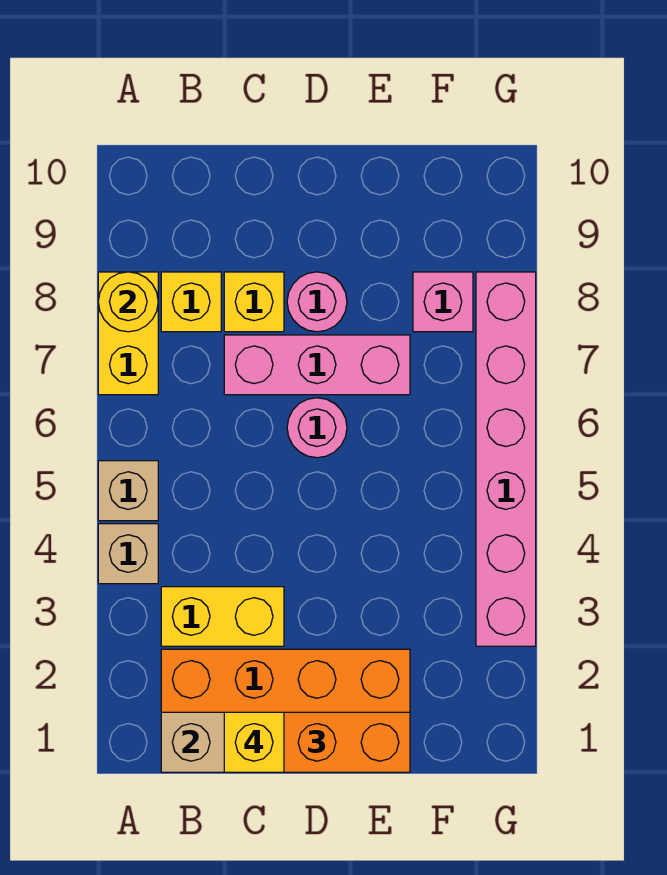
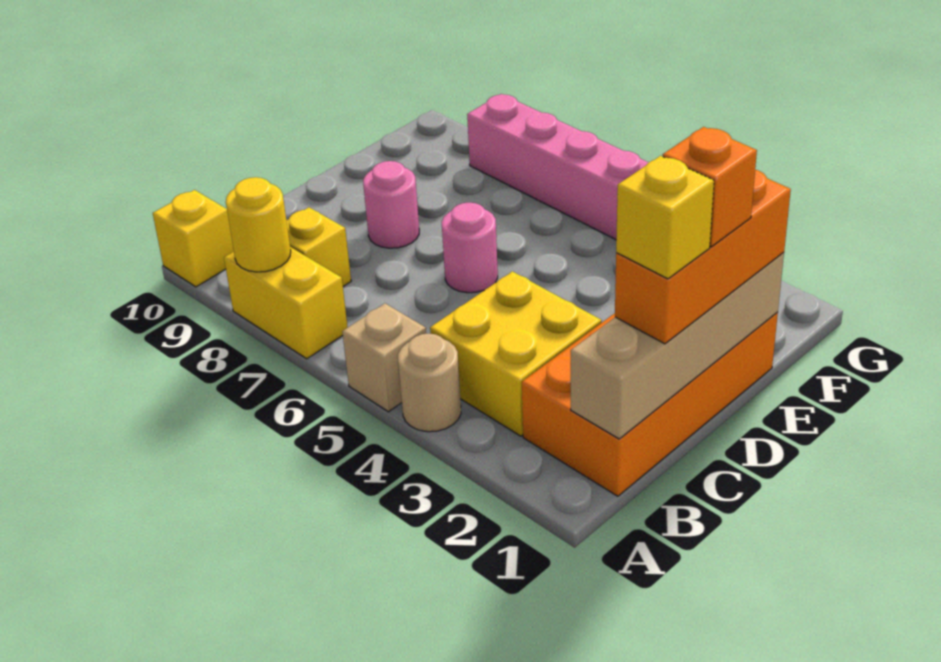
tan brick A4 level 1 -> tan round brick A4 level 1
yellow brick B3:C3 level 1 -> yellow brick B3:C4 level 1
pink brick C7:E7 level 1 -> none
yellow brick C8 level 1 -> yellow brick A10 level 1
none -> orange brick D1 level 4
pink brick F8 level 1 -> none

